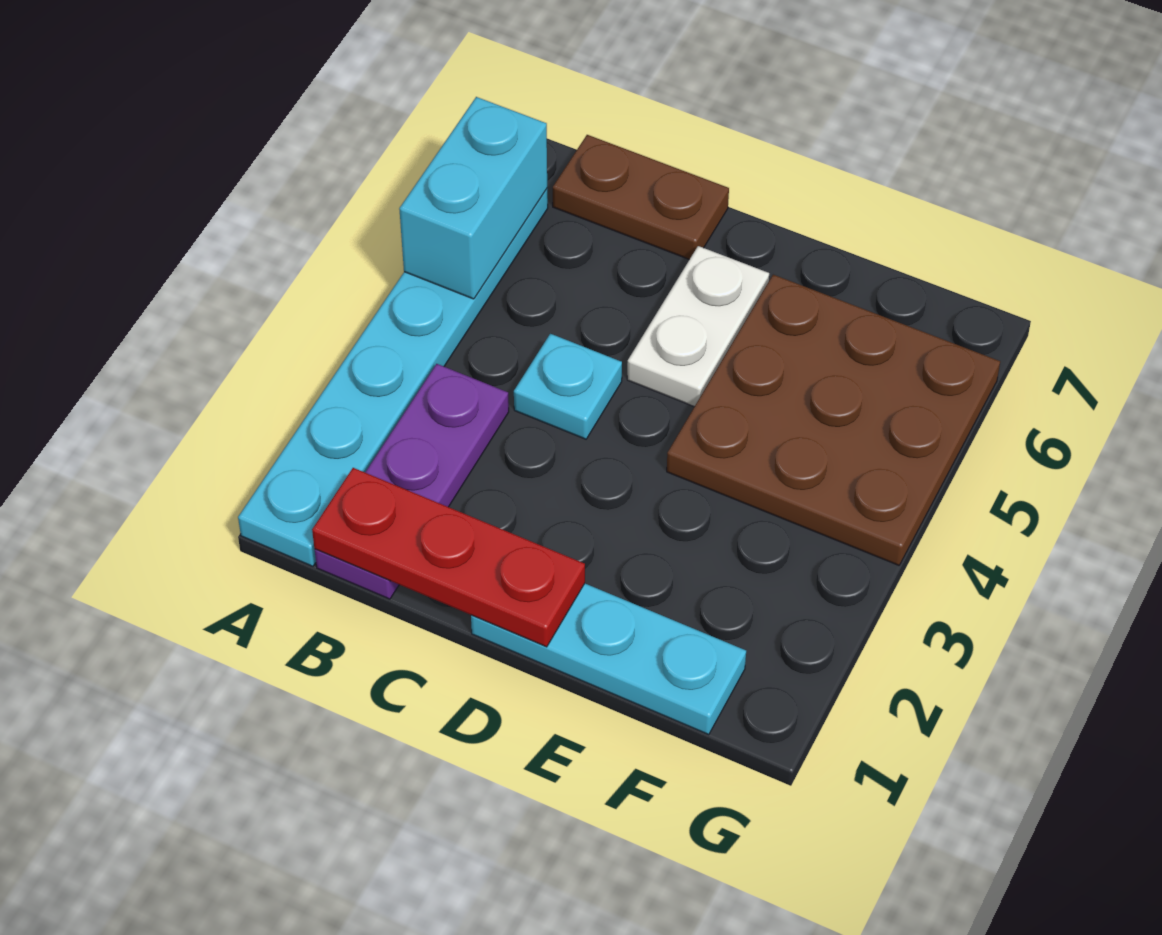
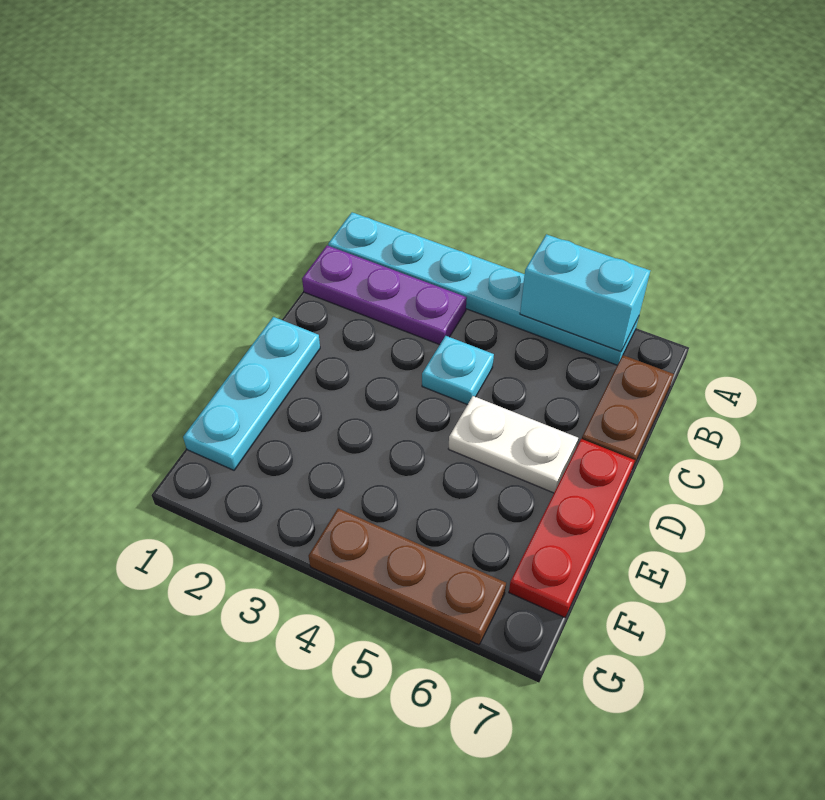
red plate B1:D1 level 2 -> red plate D7:F7 level 1
brown plate E4:G6 level 1 -> brown plate G4:G6 level 1

